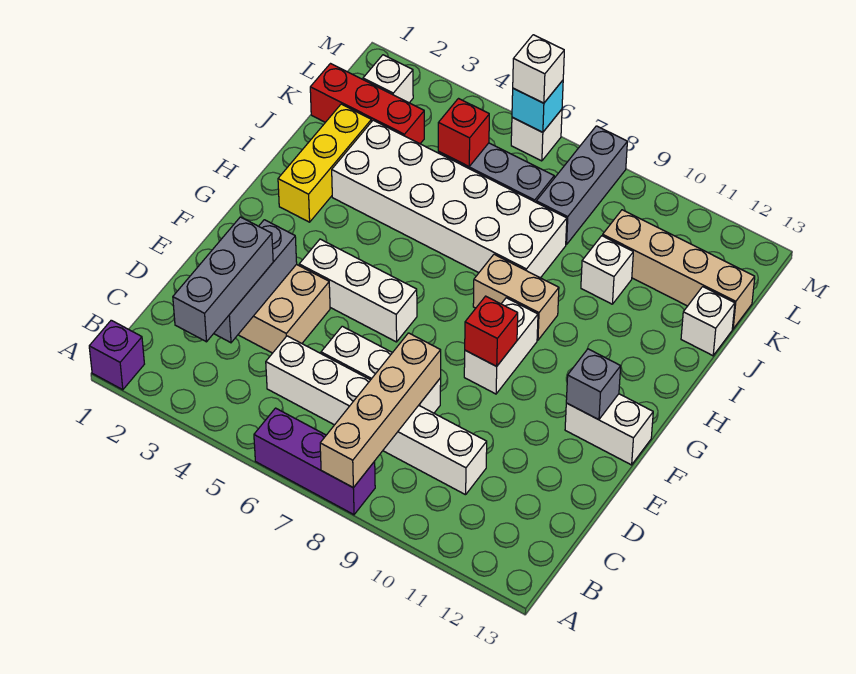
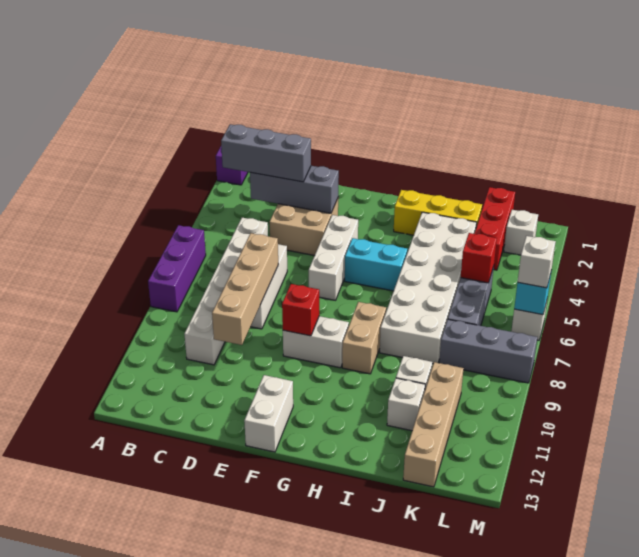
tan brick A8:D8 level 2 -> tan brick D7:D10 level 2
grey brick F12 level 2 -> none
none -> cyan brick G5:H5 level 1
white brick J13 level 1 -> white brick J11 level 1

